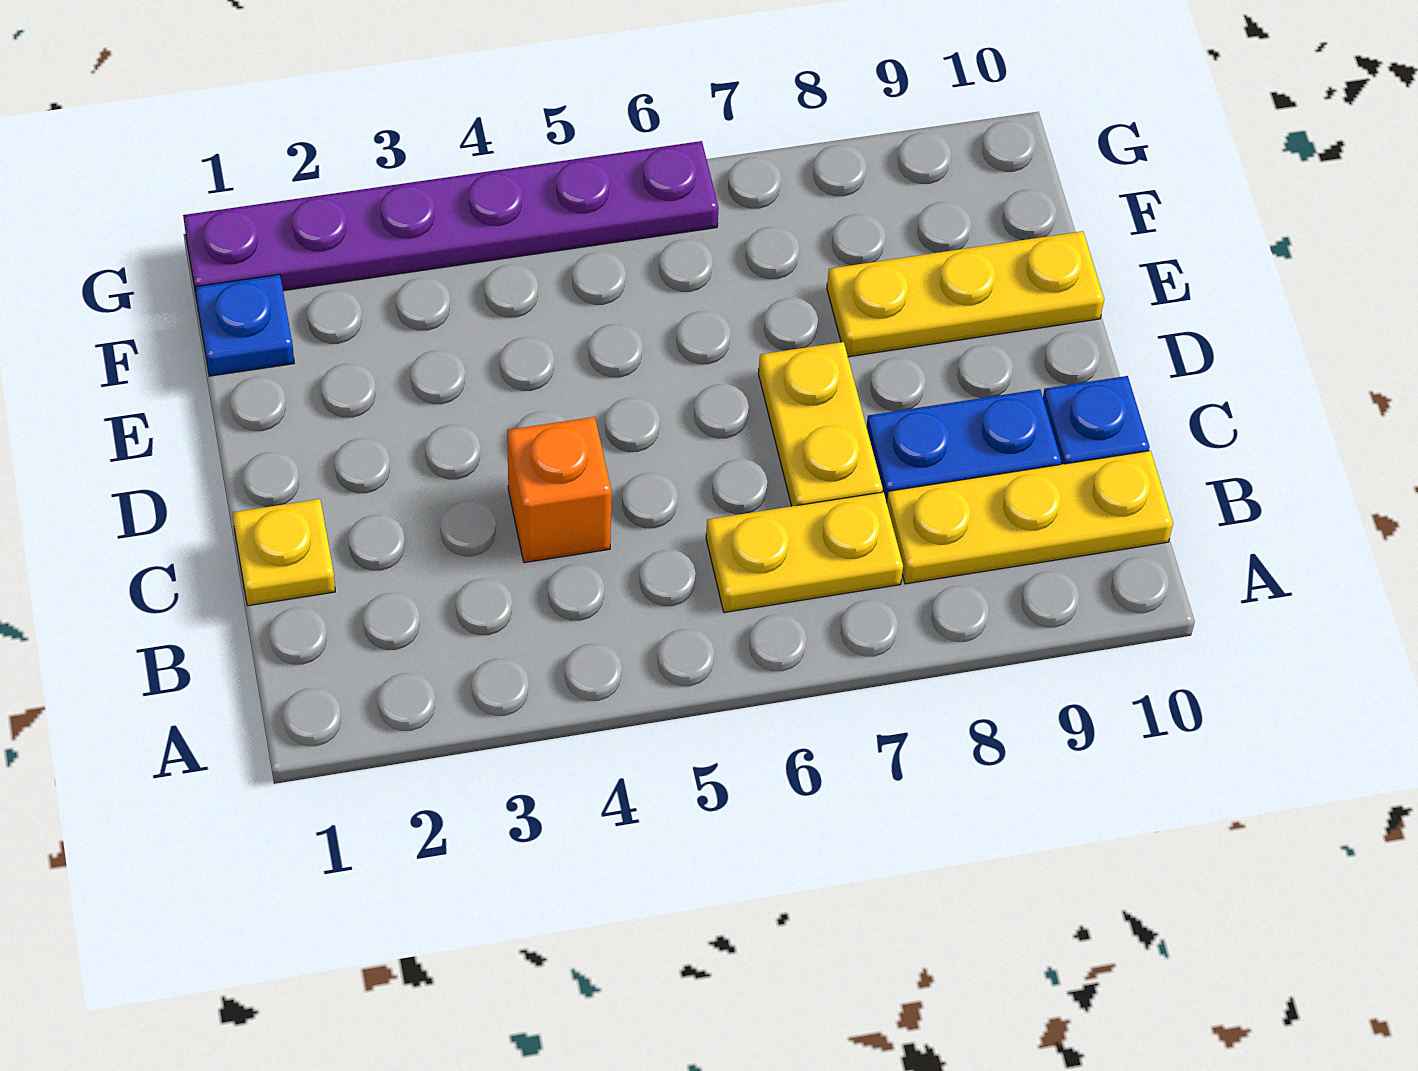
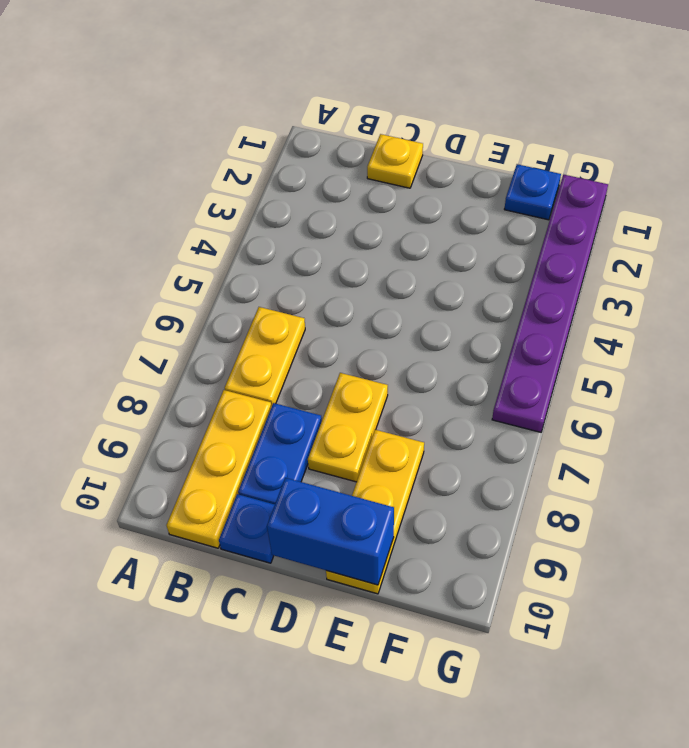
orange brick C4 level 1 -> none
yellow plate C7:D7 level 1 -> yellow plate D7:D8 level 1
none -> blue brick D10:E10 level 2

